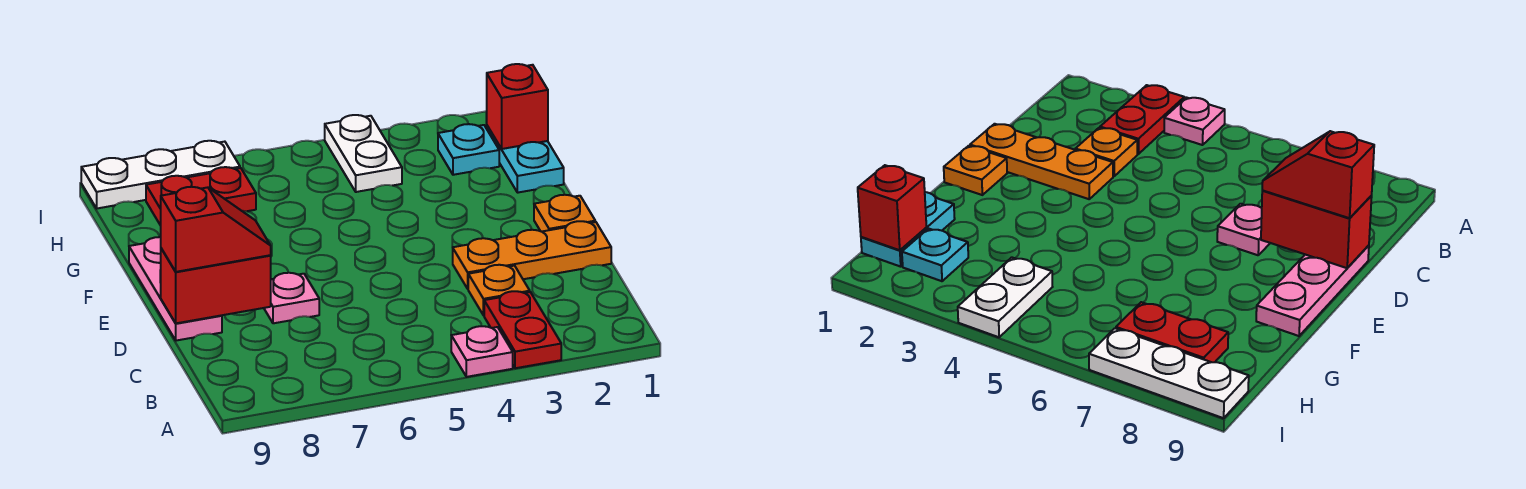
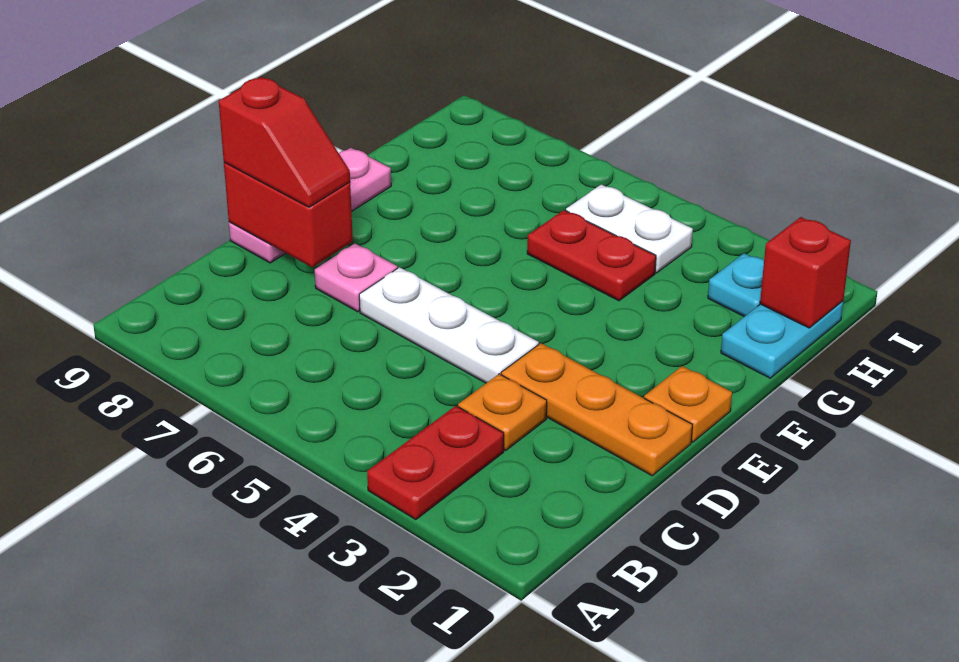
pink plate A4 level 1 -> none
white plate H4:I4 level 1 -> white plate H4:H5 level 1
red plate H7:H8 level 1 -> red plate G4:G5 level 1
white plate I7:I9 level 1 -> white plate D4:D6 level 1

